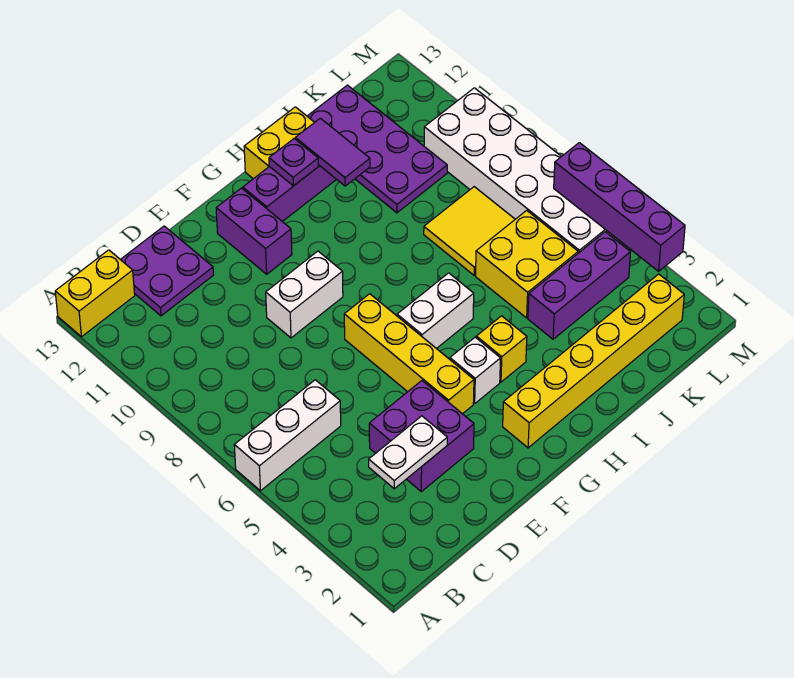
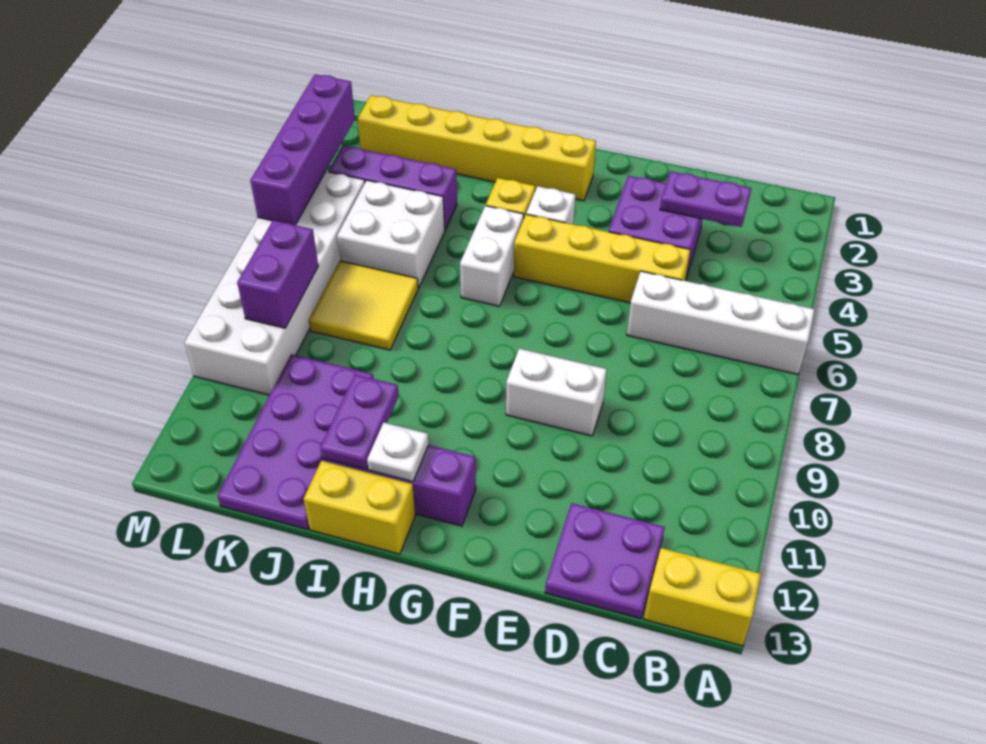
white brick A6:C6 level 1 -> white brick A6:D6 level 1
white plate C3:D3 level 2 -> purple plate C3:D3 level 2
yellow brick F4:F7 level 1 -> yellow brick D5:G5 level 1
purple brick F11:F12 level 1 -> purple brick L8:L9 level 2
white brick G6:H6 level 1 -> white brick H5:H6 level 1
purple plate H12 level 2 -> white plate H12 level 2
purple tile I11:I12 level 2 -> purple plate I11:I12 level 2
yellow brick J5:K6 level 1 -> white brick J5:K6 level 1

